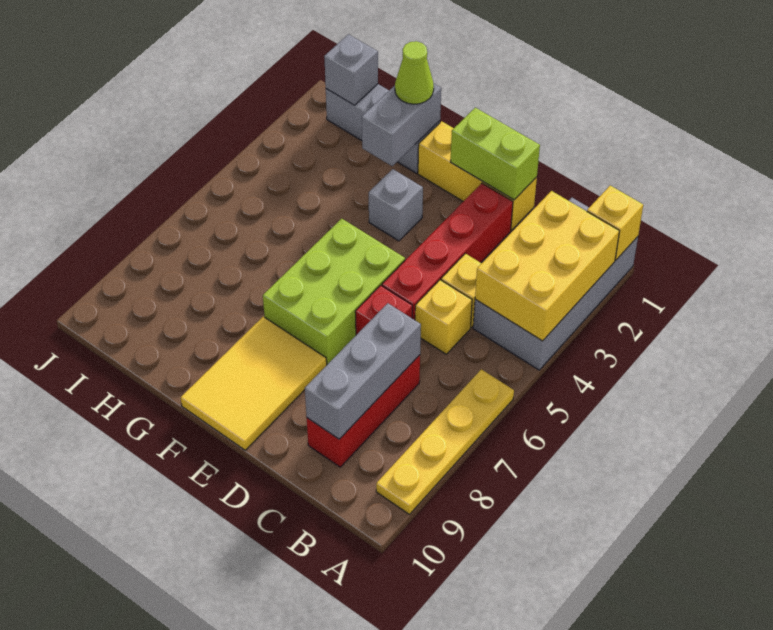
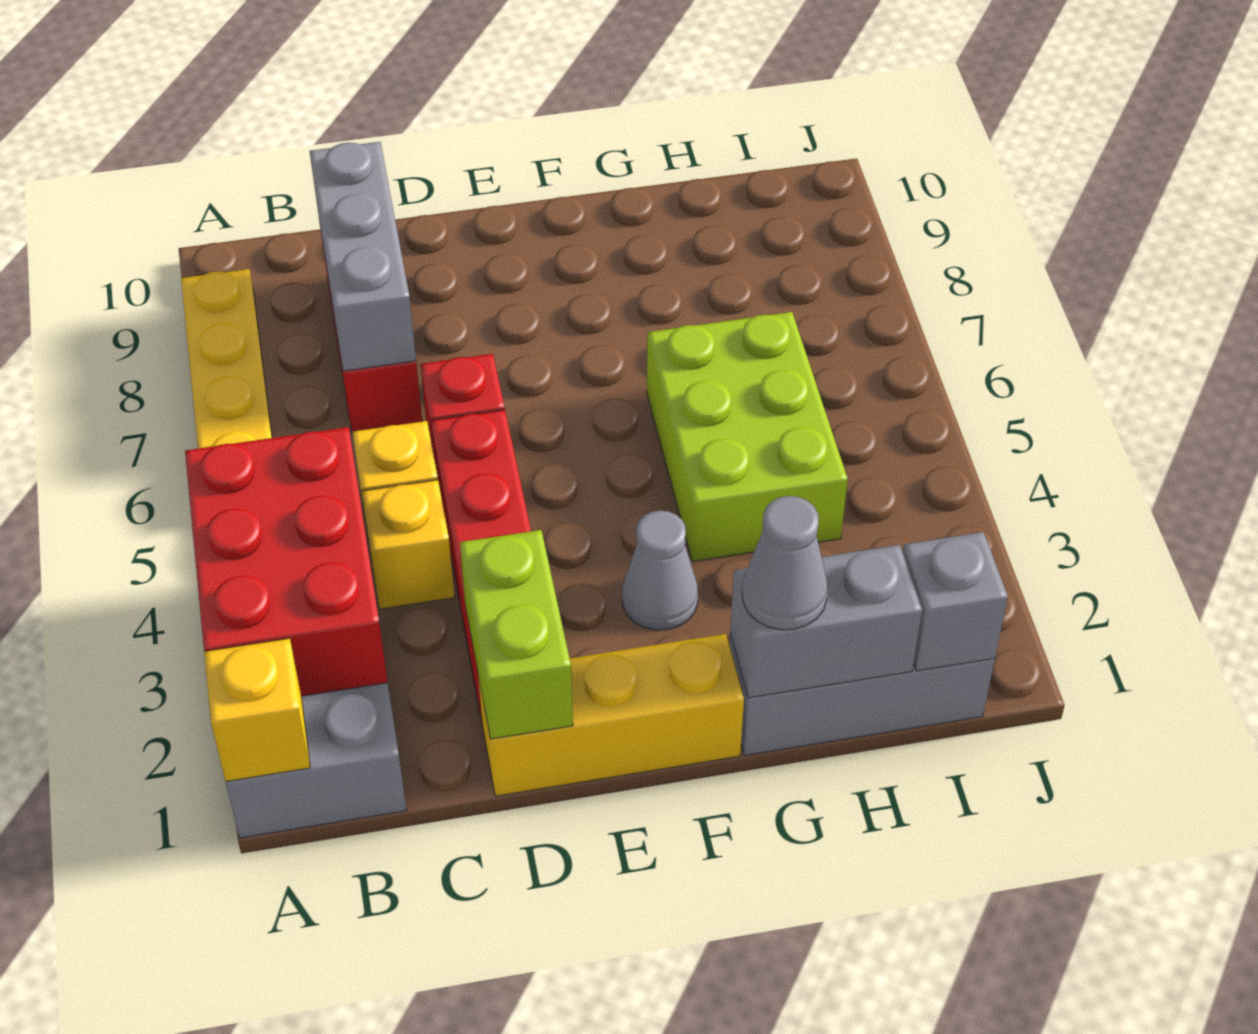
yellow brick A2:B4 level 2 -> red brick A2:B4 level 2
lime brick D1:E1 level 2 -> lime brick D1:D2 level 2
lime brick E5:F7 level 1 -> lime brick G4:H6 level 1
yellow tile E8:F10 level 1 -> none
grey brick F3 level 1 -> grey cone F3 level 1
grey brick G1:G2 level 2 -> grey brick G1:H1 level 2
lime cone G1 level 3 -> grey cone G1 level 3

